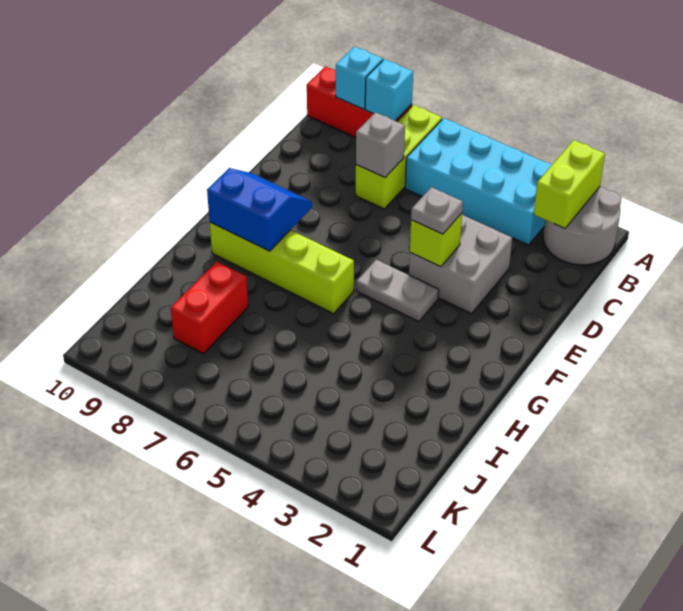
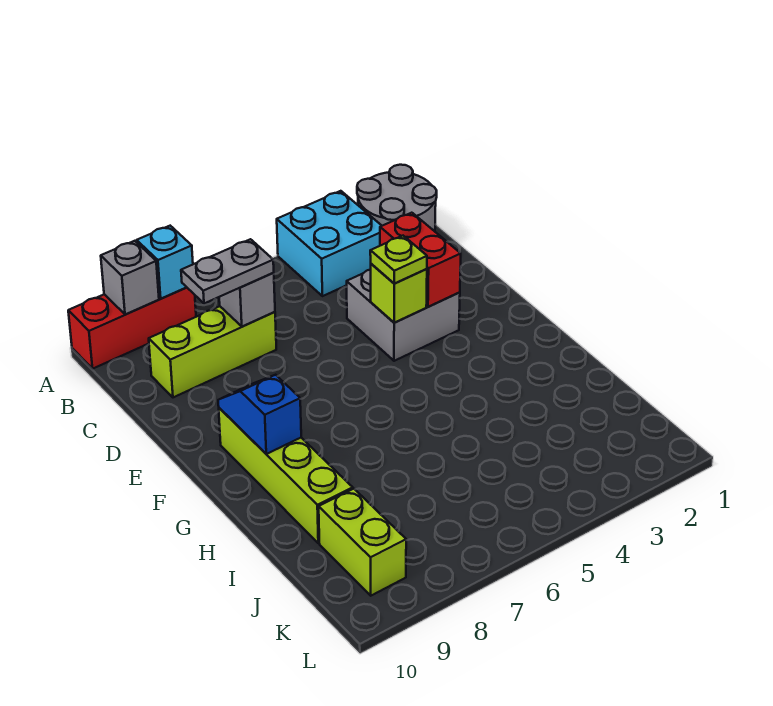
lime brick A2:B2 level 2 -> lime brick J9:K9 level 1
cyan brick A3:B6 level 1 -> cyan brick A3:B4 level 1
lime brick A7:C7 level 1 -> lime brick C7:C9 level 1
cyan brick A9 level 2 -> grey brick A9 level 2
grey plate E4 level 3 -> lime plate E4 level 3
grey plate F4:F5 level 1 -> grey plate C7:C8 level 3
blue slope F8:G9 level 2 top G -> blue slope F9:G9 level 2 top G
lime brick G6:G9 level 1 -> lime brick F9:I9 level 1
red brick I8:J8 level 1 -> red brick D3:E3 level 2

